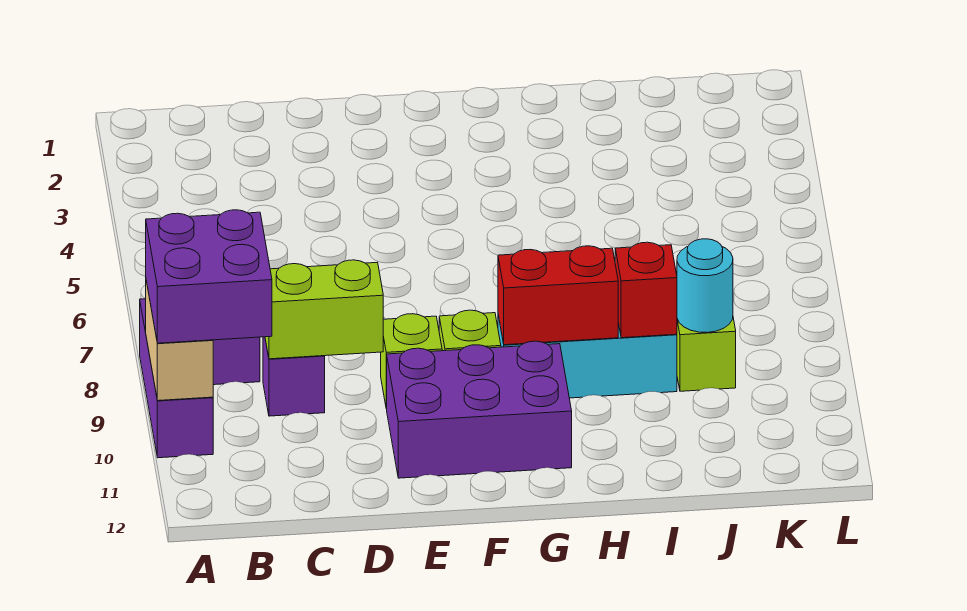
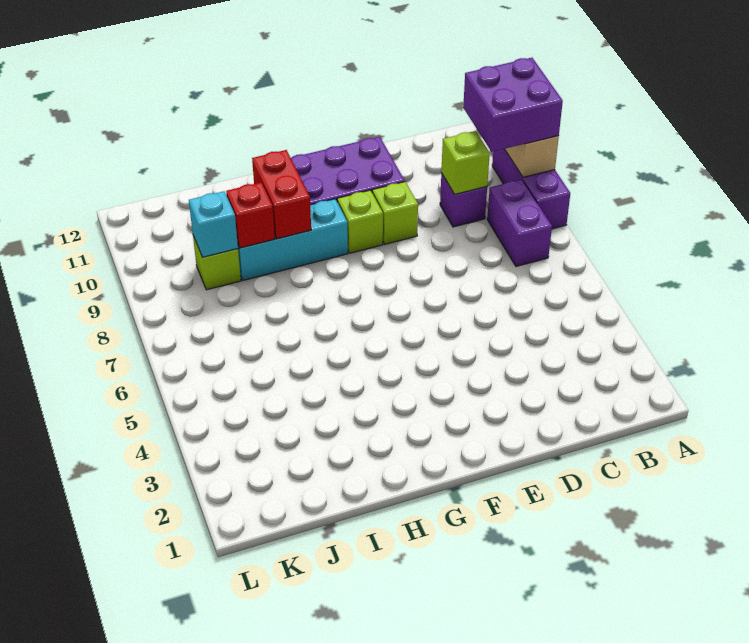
lime brick C9:D9 level 2 -> lime brick C9 level 2
red brick G9:H9 level 2 -> red brick H9:H10 level 2
cyan round brick J9 level 2 -> cyan brick J9 level 2

